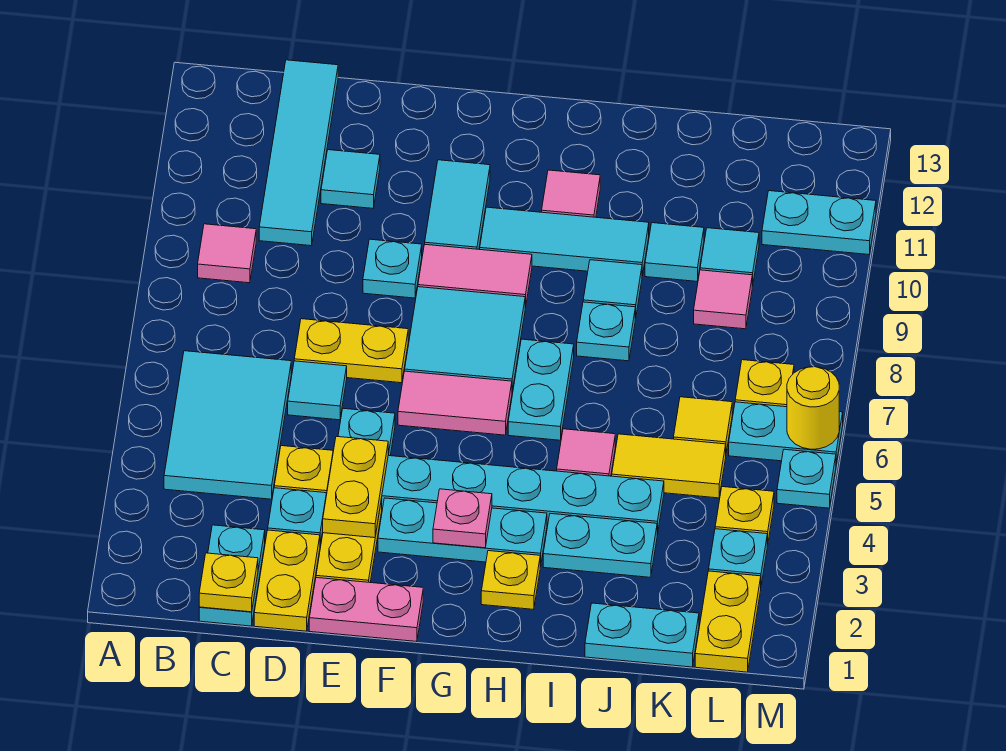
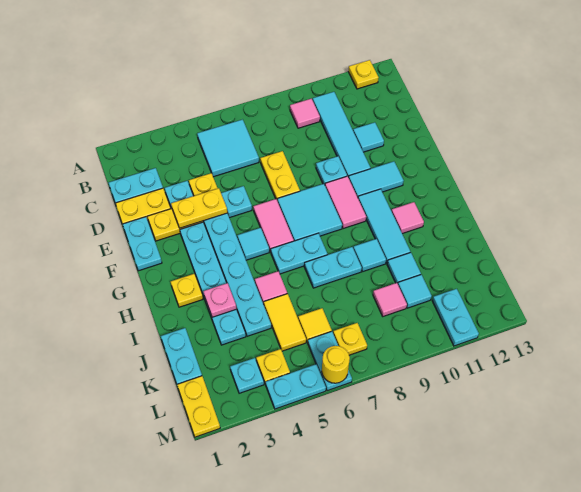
cyan tile B4:C6 level 1 -> cyan tile B5:C6 level 1
yellow plate C1 level 2 -> yellow plate A12 level 1
cyan tile C10:C13 level 1 -> cyan tile B10:E10 level 1
cyan tile D6 level 1 -> cyan tile G5 level 1
pink plate E1:F1 level 1 -> cyan plate E1:F1 level 1
pink plate G3 level 2 -> pink plate I3 level 2
cyan plate I8 level 1 -> cyan plate I7:I8 level 1
yellow plate L1:L2 level 1 -> yellow plate L1:M1 level 1
cyan plate M5 level 1 -> cyan plate M4:M5 level 1

